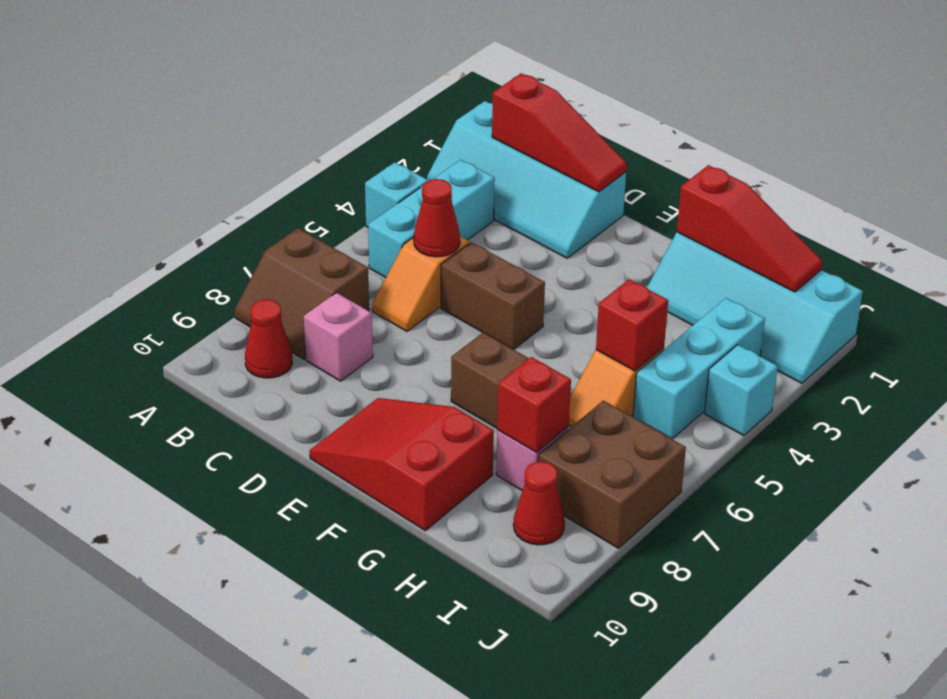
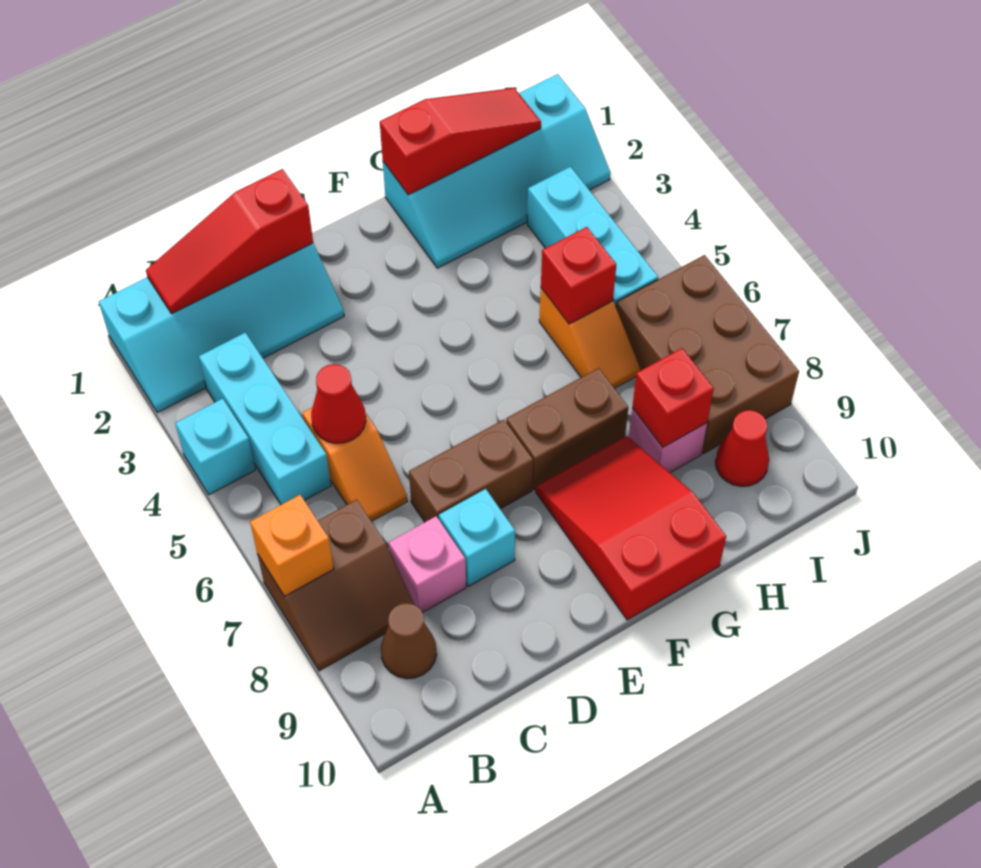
none -> orange brick A7 level 2
red slope B1:D1 level 2 top B -> red slope B1:D1 level 2 top D
red cone B9 level 1 -> brown cone B9 level 1
brown brick D5:E5 level 1 -> brown brick D7:E7 level 1
red slope E9:G10 level 1 top G -> red slope F8:G10 level 1 top 10
brown brick I7:J8 level 1 -> brown brick I6:J8 level 1
cyan brick J4 level 1 -> cyan brick D8 level 1

